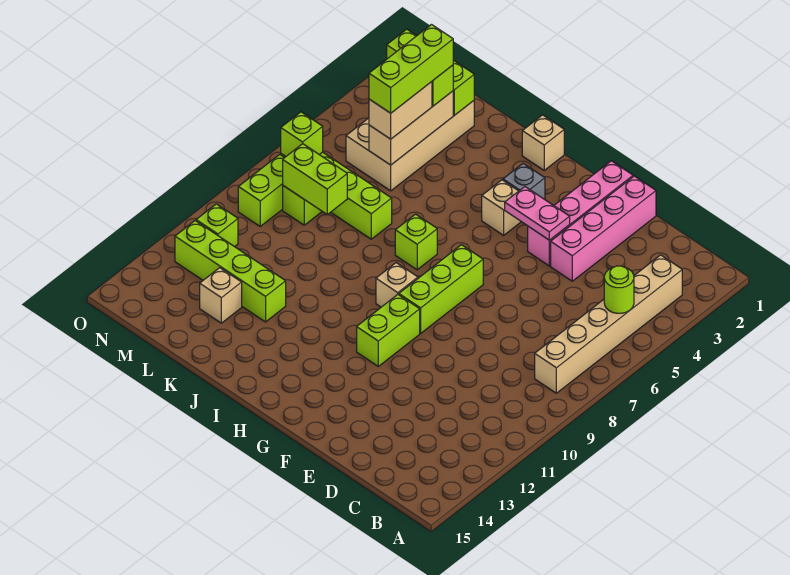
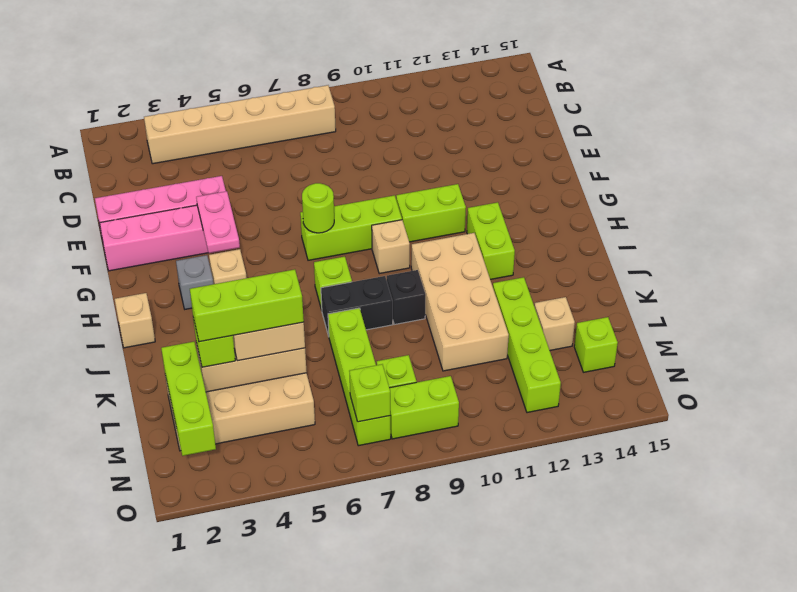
lime round brick B5 level 2 -> lime round brick G7 level 2
none -> tan brick I10:L11 level 1
none -> black brick J7:J8 level 1
none -> black brick J9 level 1
lime brick L8:M8 level 2 -> lime brick H12:I12 level 1
lime brick N11 level 1 -> lime brick M14 level 1

